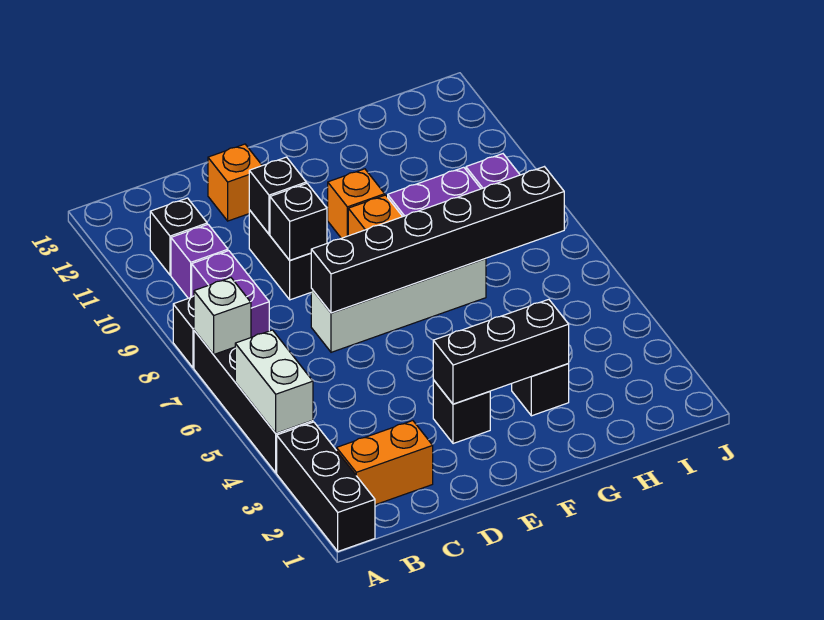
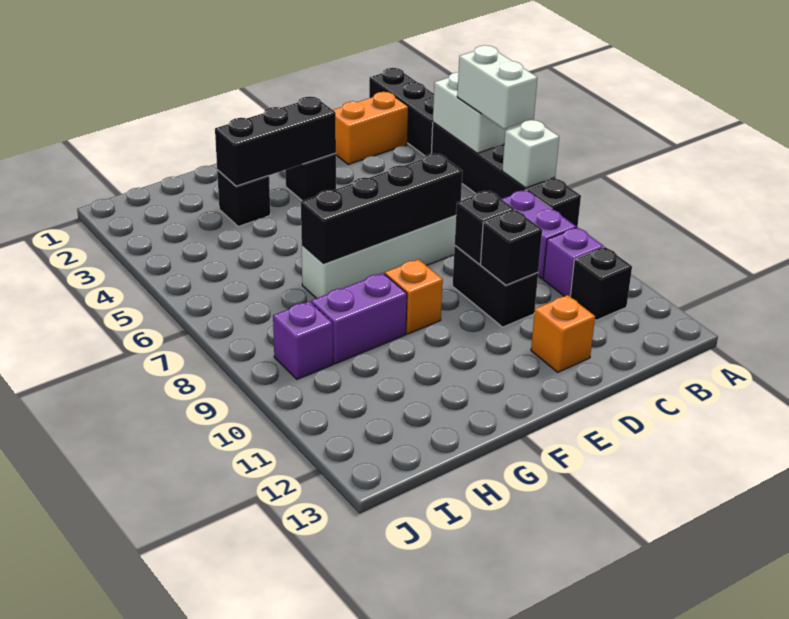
none -> white brick A5:A6 level 3
black brick D7:I7 level 2 -> black brick D7:G7 level 2
orange brick F10 level 1 -> none

